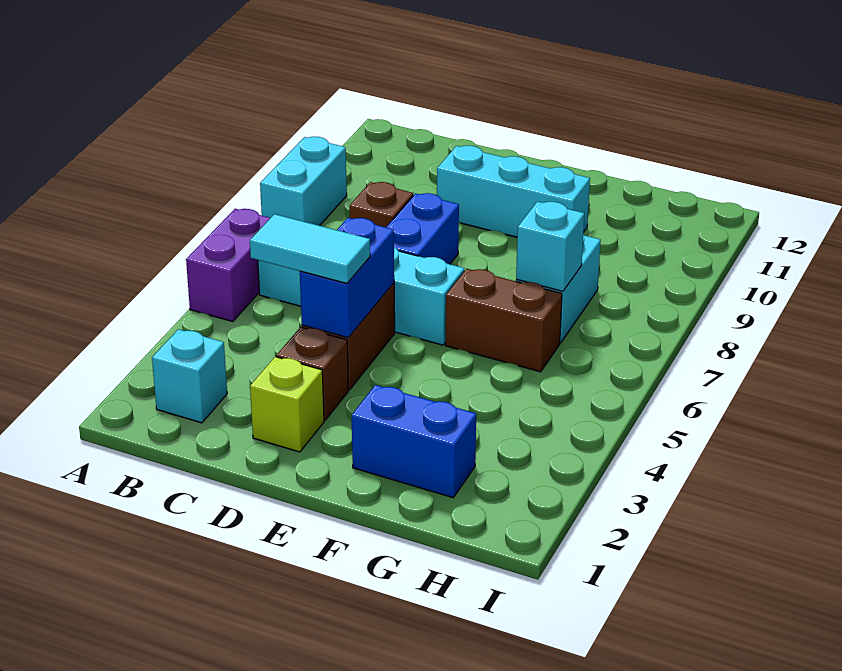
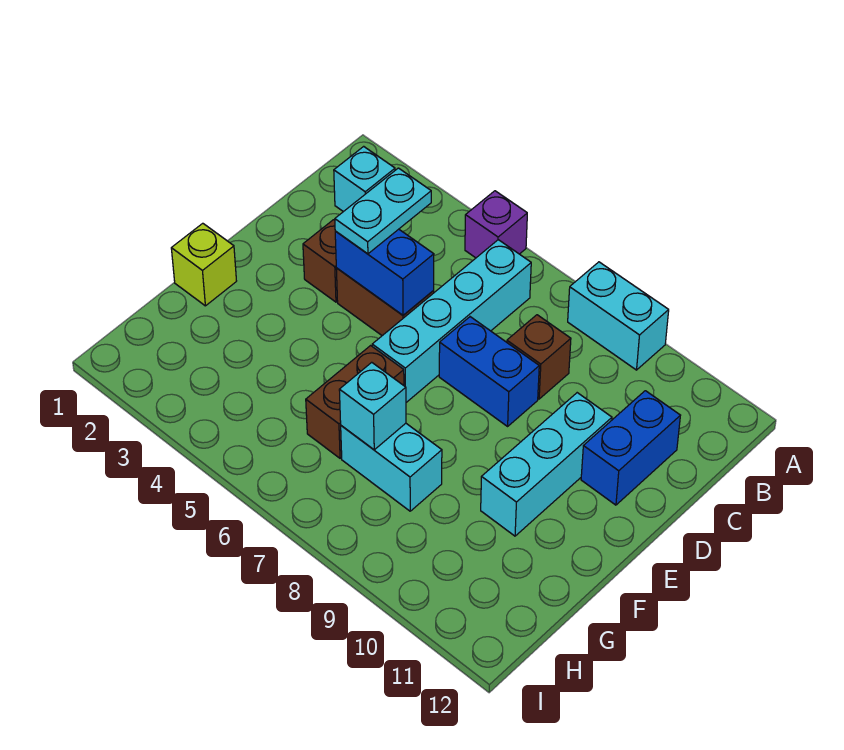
purple brick A5:A6 level 1 -> purple brick A5 level 1
cyan tile C4:D4 level 3 -> cyan plate C4:D4 level 3
lime brick D2 level 1 -> lime brick F1 level 1
blue brick F2:G2 level 1 -> blue brick C11:D11 level 1

